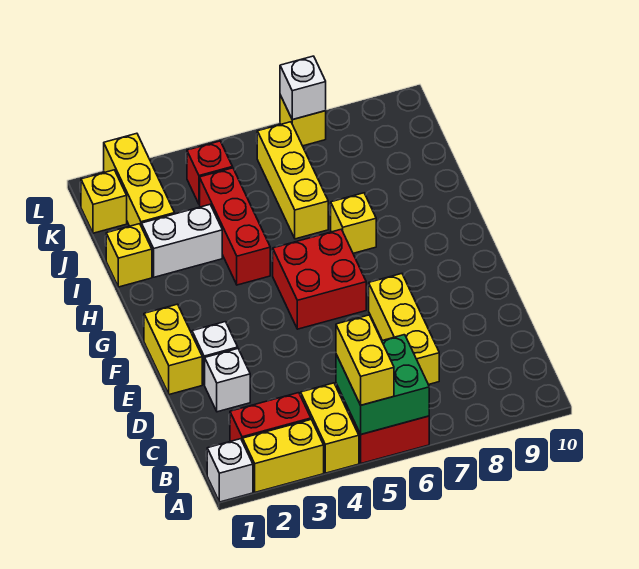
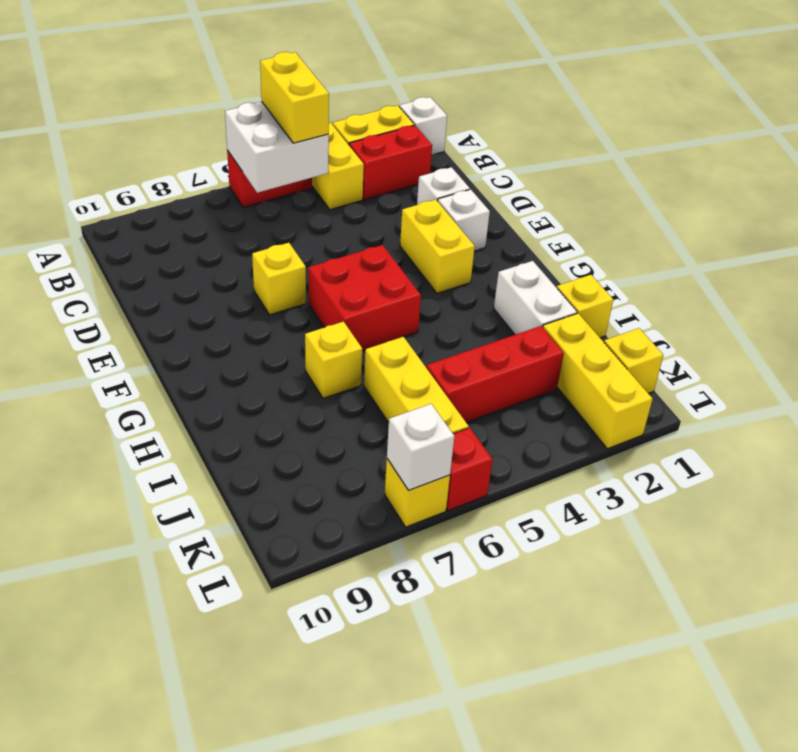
green brick A5:B6 level 2 -> white brick A5:B6 level 2
yellow brick C7:E7 level 1 -> yellow brick E7 level 1
yellow brick E1:F1 level 1 -> yellow brick E3:F3 level 1
red brick H4:J4 level 1 -> red brick J3:J5 level 1
white brick I2:I3 level 1 -> white brick H2:I2 level 1
red brick K4 level 1 -> red brick L6 level 1

